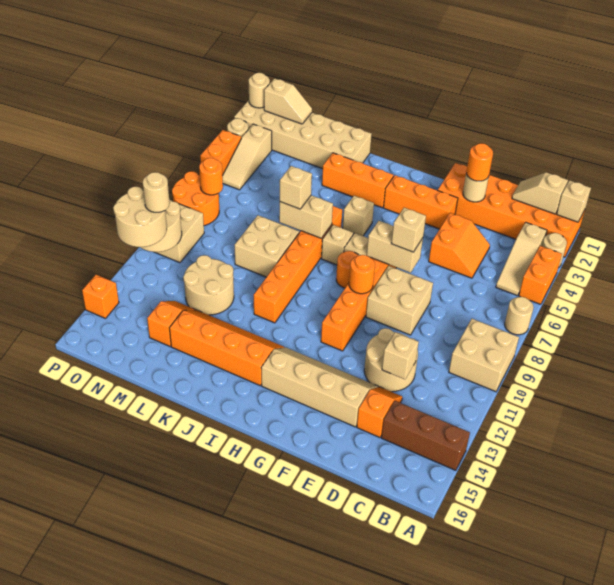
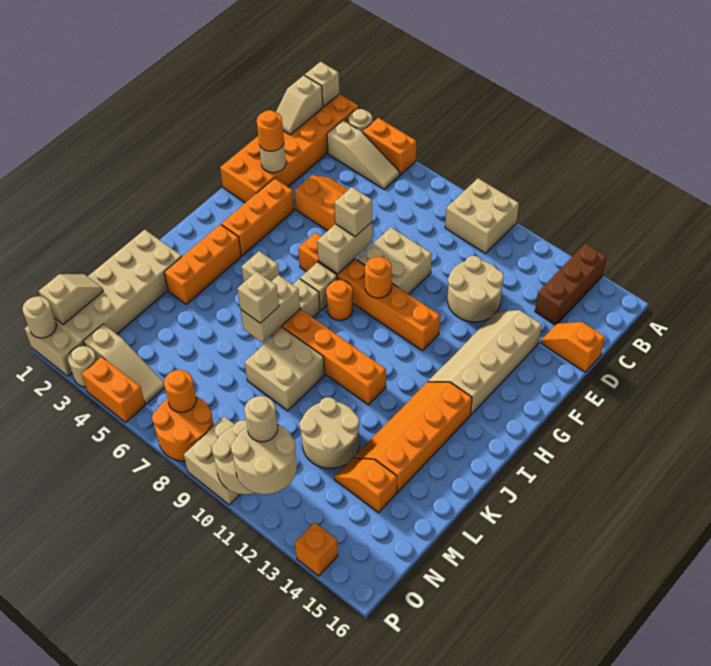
tan round brick A7 level 1 -> none
tan brick D12 level 2 -> none
orange slope D13:D14 level 1 top 14 -> orange slope D15:D16 level 1 top 16

